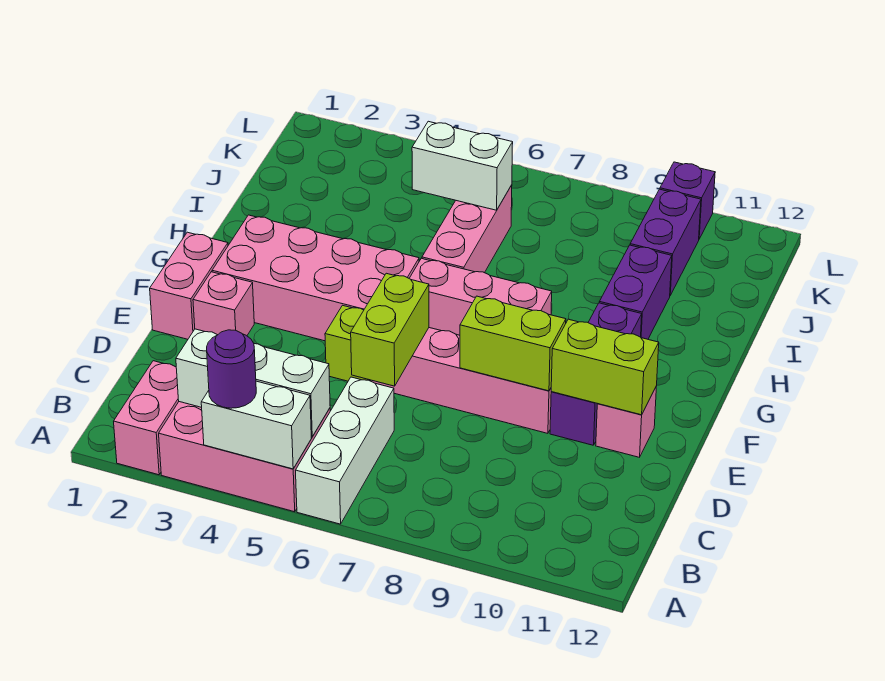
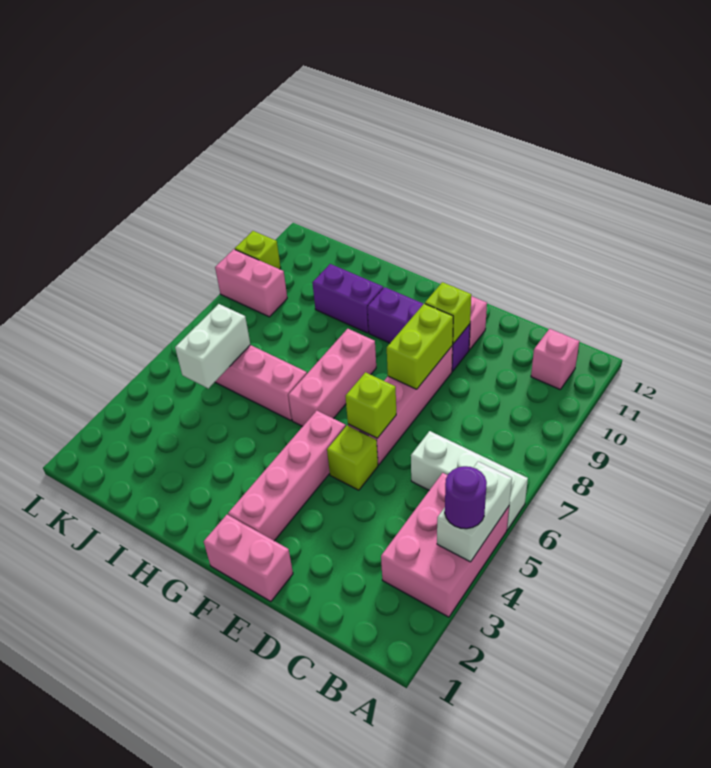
pink brick A2:B2 level 1 -> pink brick K9:L9 level 1
white brick B3:B5 level 2 -> none
lime brick D6:E6 level 2 -> lime brick E6 level 2
pink brick E2 level 1 -> pink brick B11 level 1
lime brick E10:E11 level 2 -> lime brick E10 level 2
pink brick F2:G5 level 1 -> pink brick F2:F5 level 1
purple brick J10:K10 level 1 -> none
purple brick L10 level 1 -> lime brick L10 level 1

